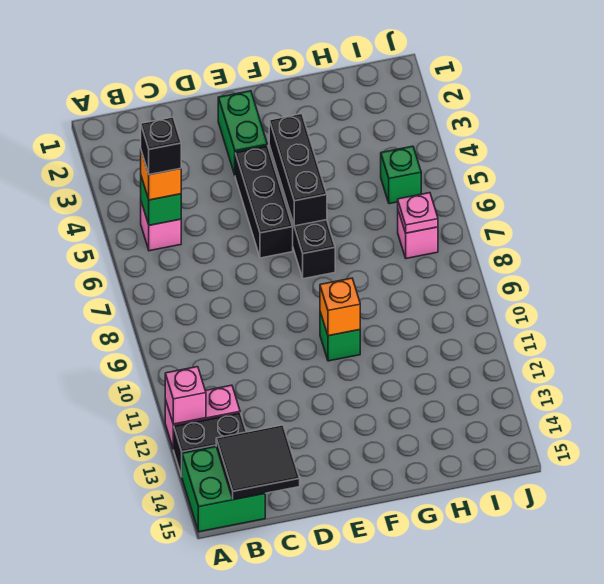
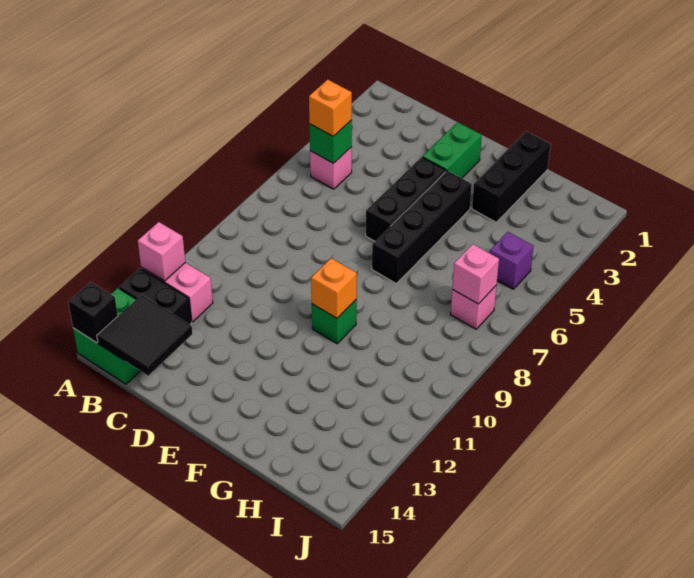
black brick B5 level 4 -> black brick A15 level 2
black brick F4:F6 level 2 -> black brick G1:G3 level 1
green brick I5 level 1 -> purple brick I5 level 1
pink plate I7 level 2 -> pink brick I7 level 2

